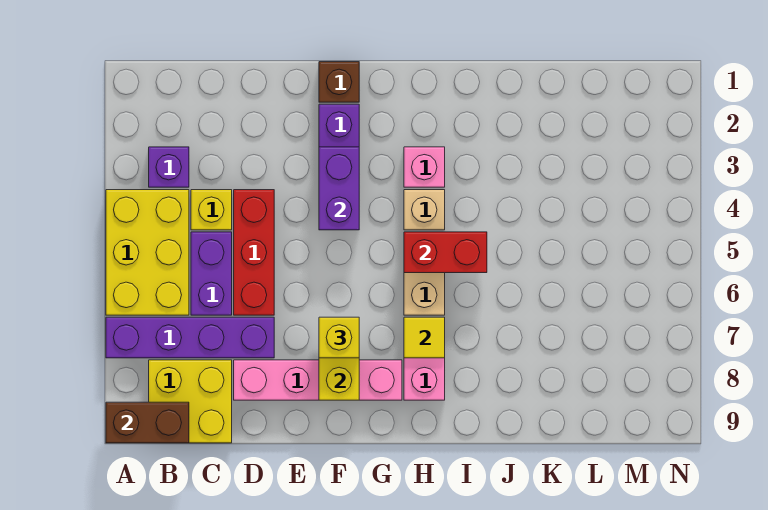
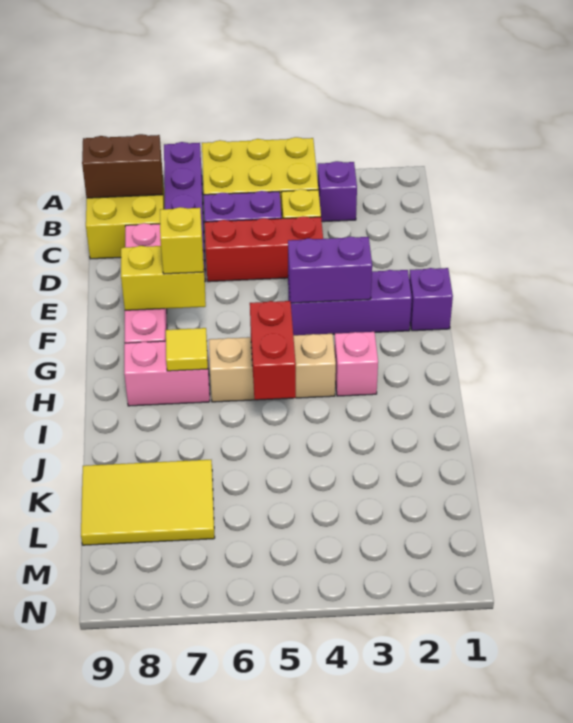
brown brick A9:B9 level 2 -> brown brick B8:B9 level 2
brown brick F1 level 1 -> purple brick F1 level 1
none -> yellow tile K7:L9 level 1

